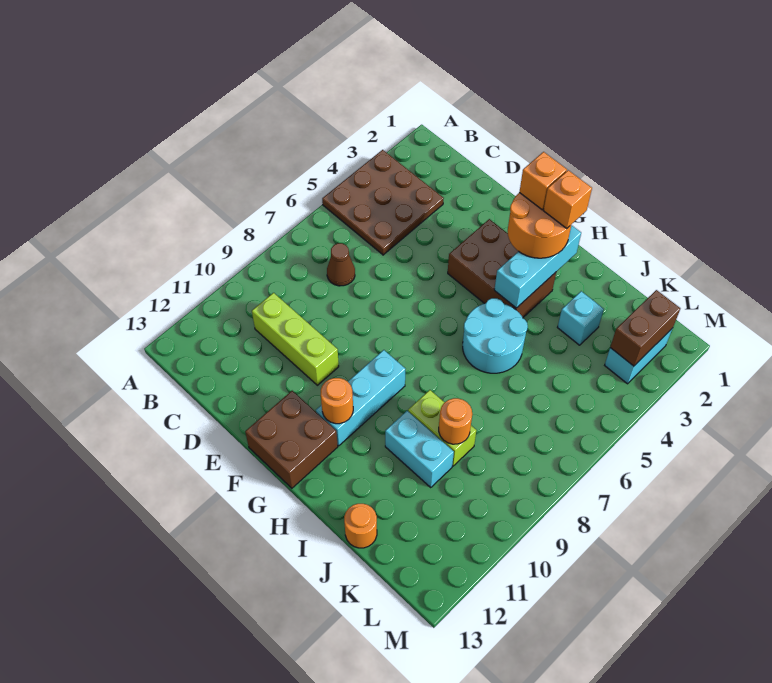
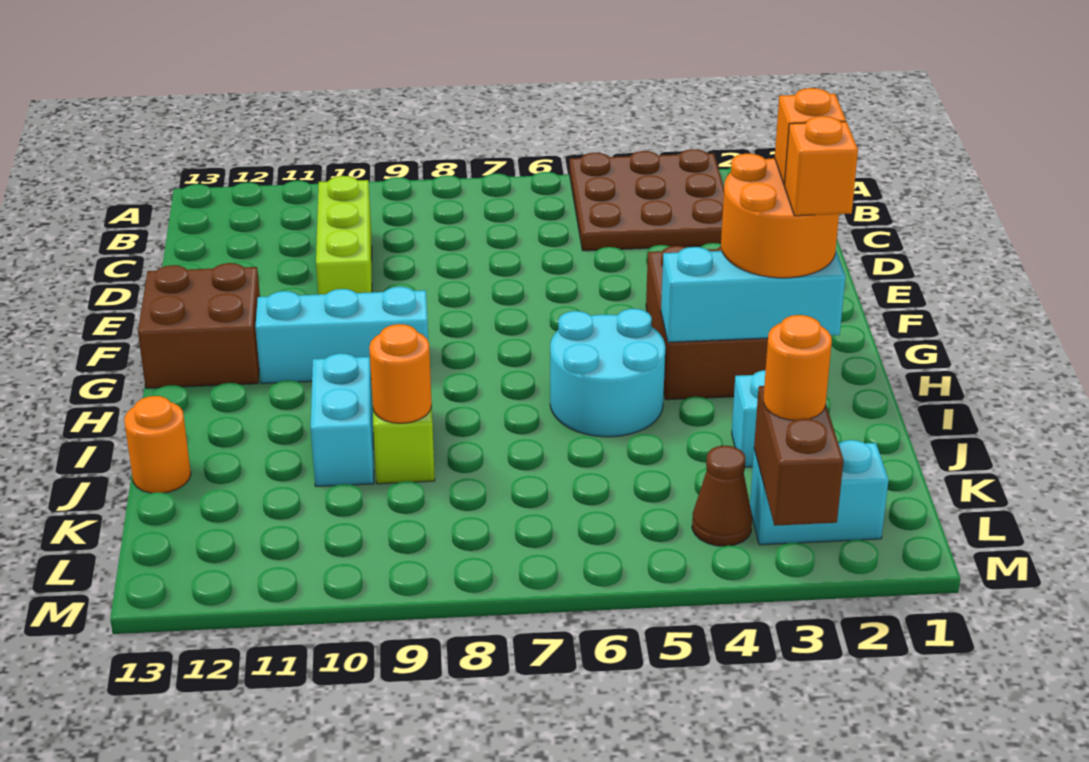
brown cone C7 level 1 -> brown cone L4 level 1
orange round brick G11 level 2 -> orange round brick L3 level 3
brown brick L2:L3 level 2 -> brown brick L3:M3 level 2

